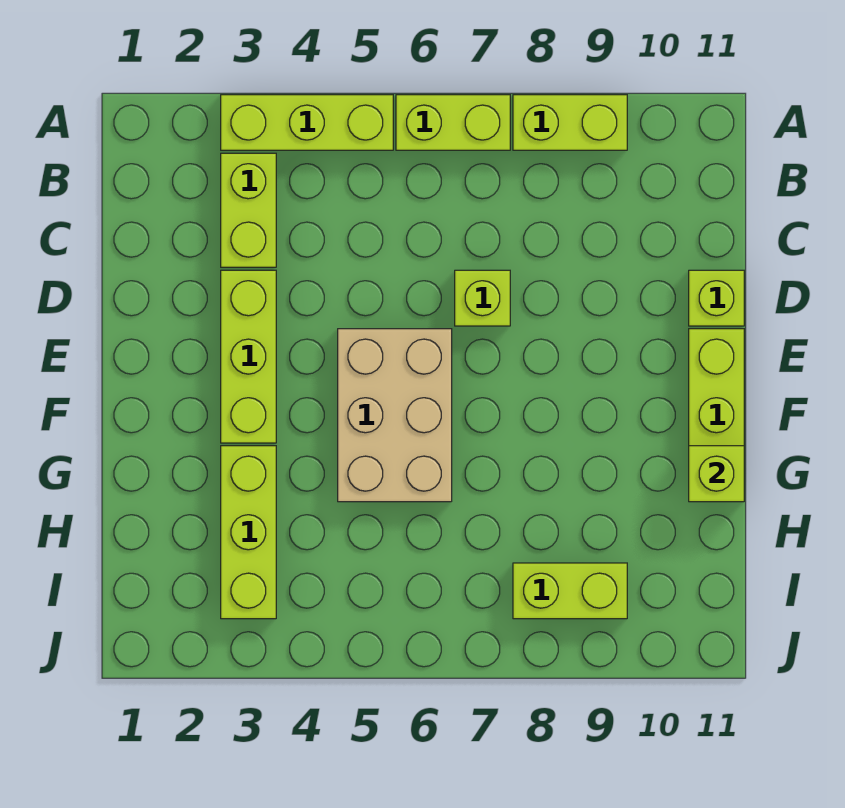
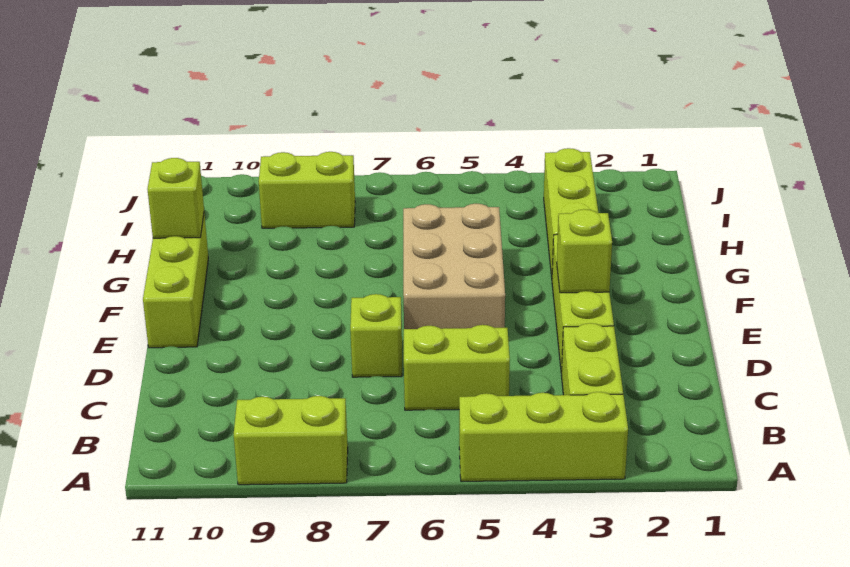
lime brick A6:A7 level 1 -> lime brick C5:C6 level 1
lime brick D11 level 1 -> lime brick E3 level 2

